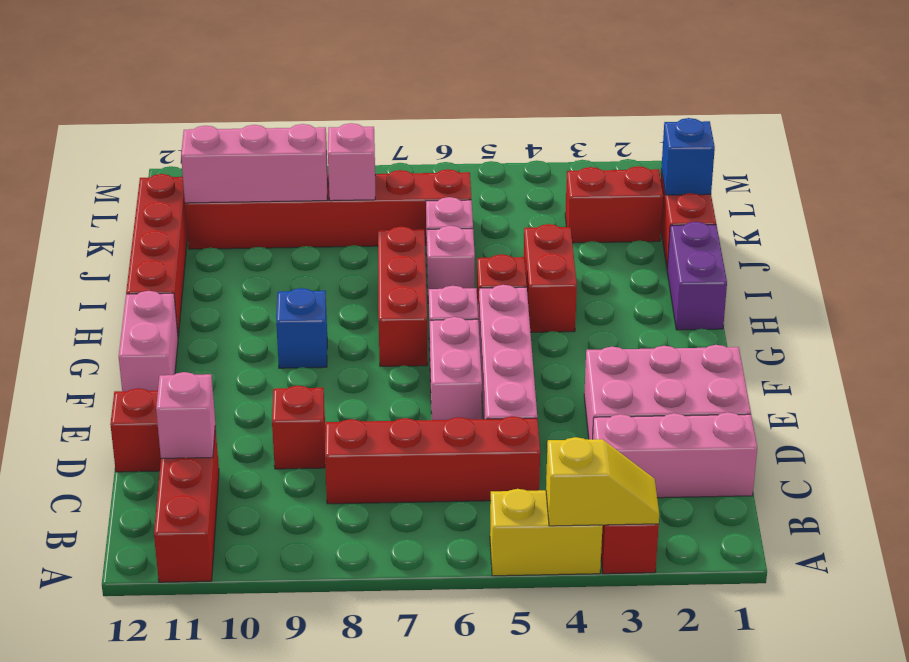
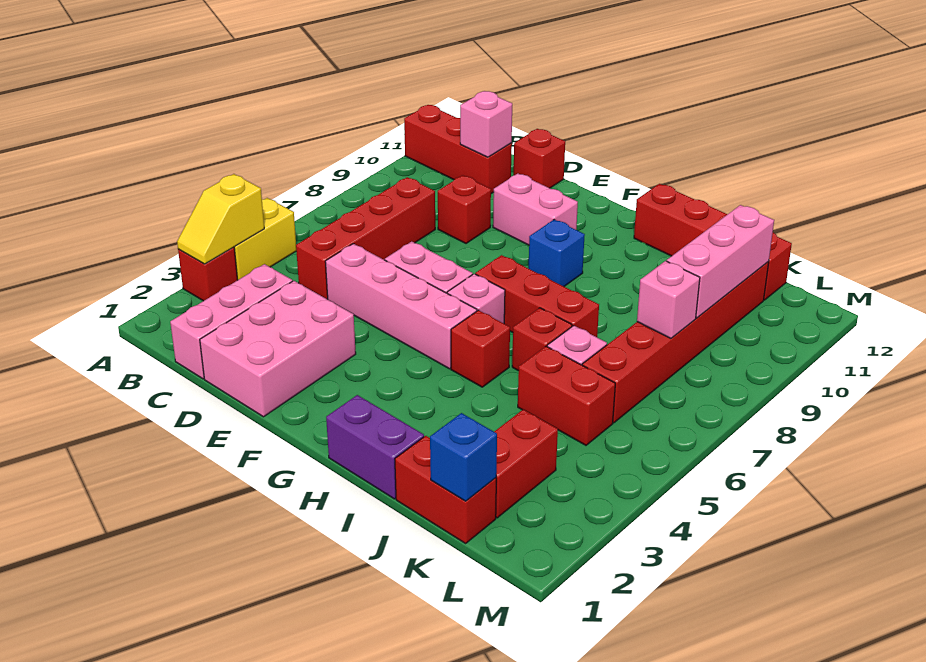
pink brick F12:G12 level 1 -> pink brick E10:F10 level 1
red brick H4:I4 level 1 -> red brick J5:K5 level 1
pink brick I6 level 1 -> red brick I6 level 1

